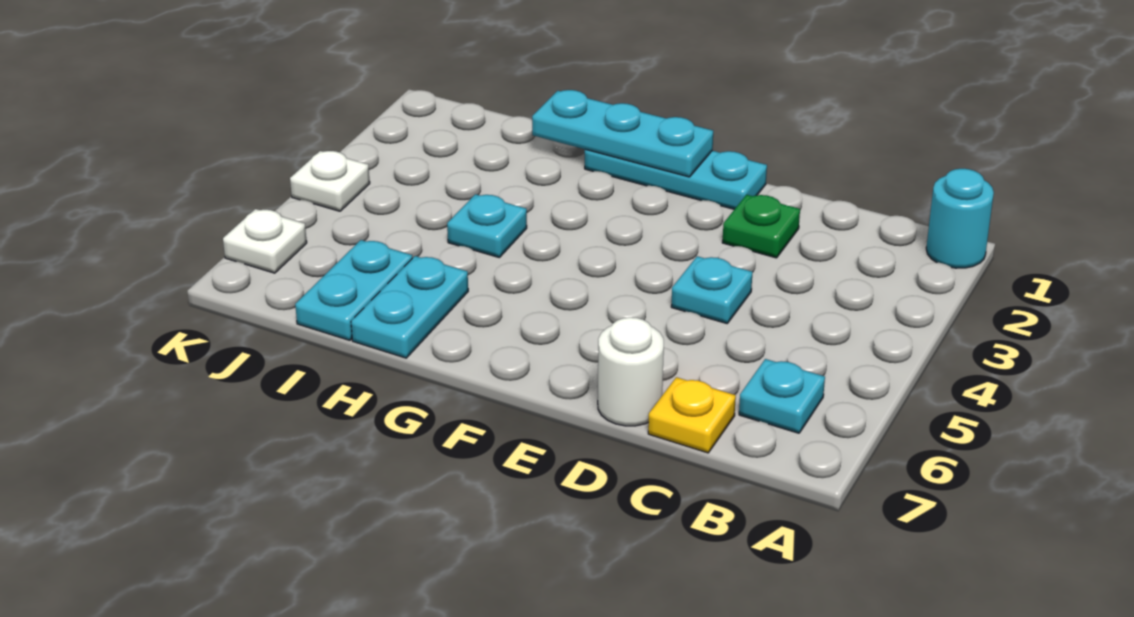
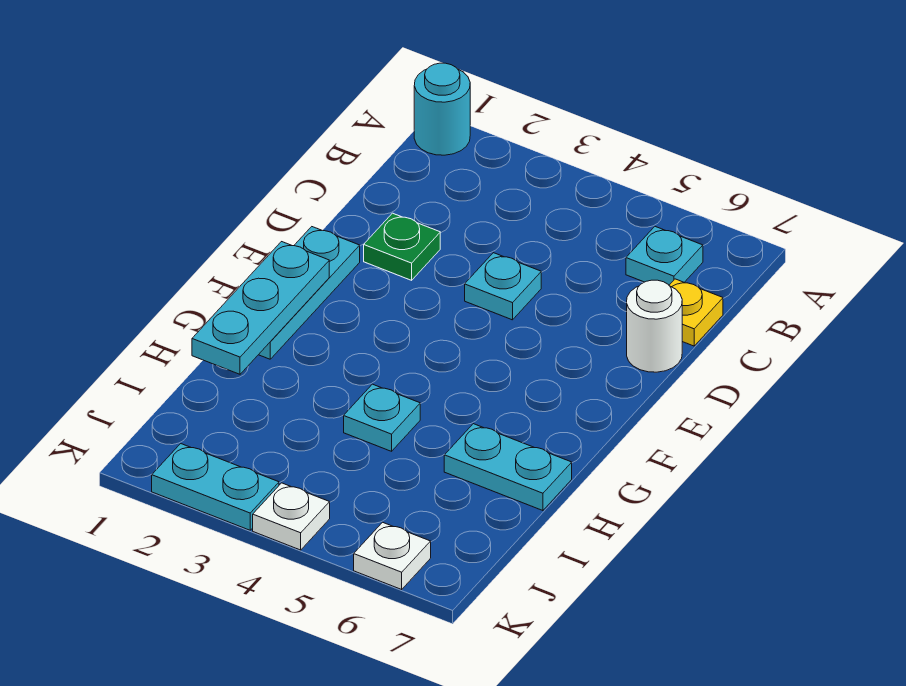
cyan plate I6:I7 level 1 -> cyan plate K2:K3 level 1

